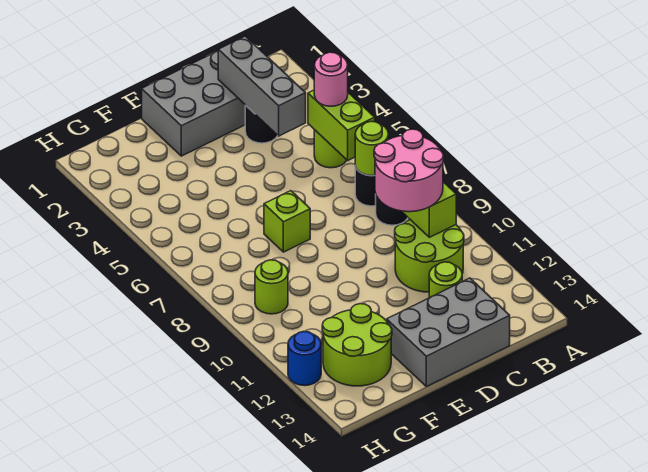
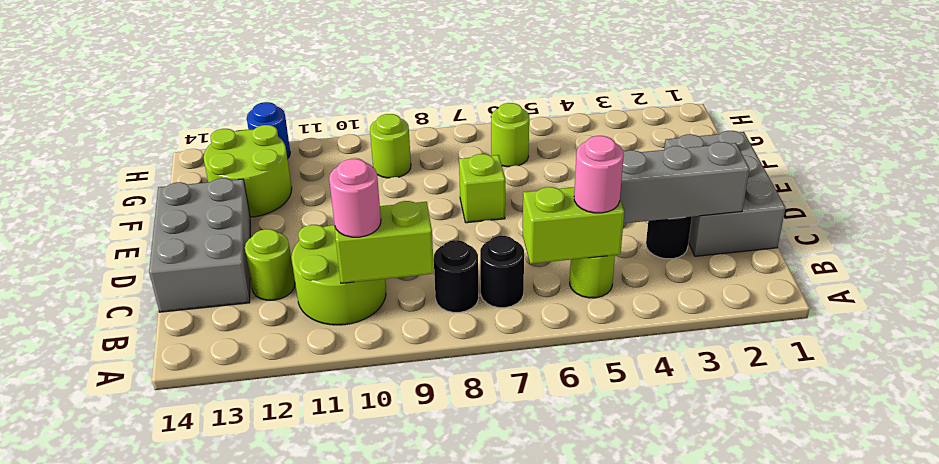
lime round brick B7 level 2 -> lime round brick G6 level 1
pink round brick B9:C10 level 3 -> pink round brick B10 level 3

